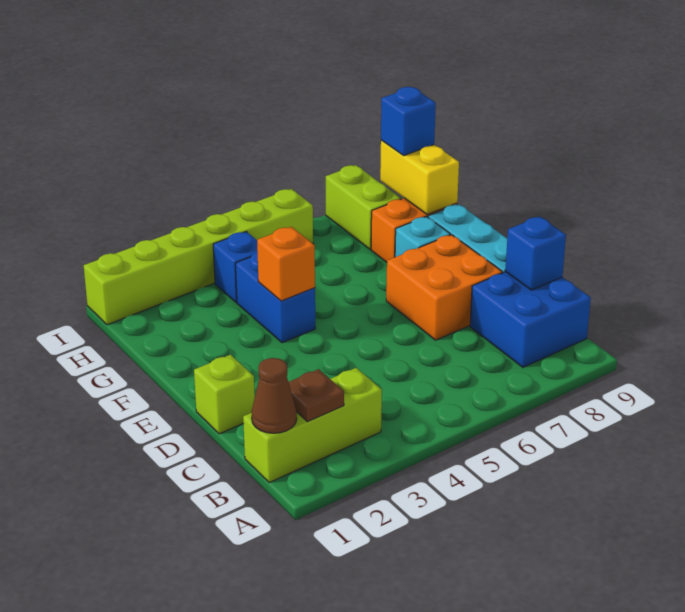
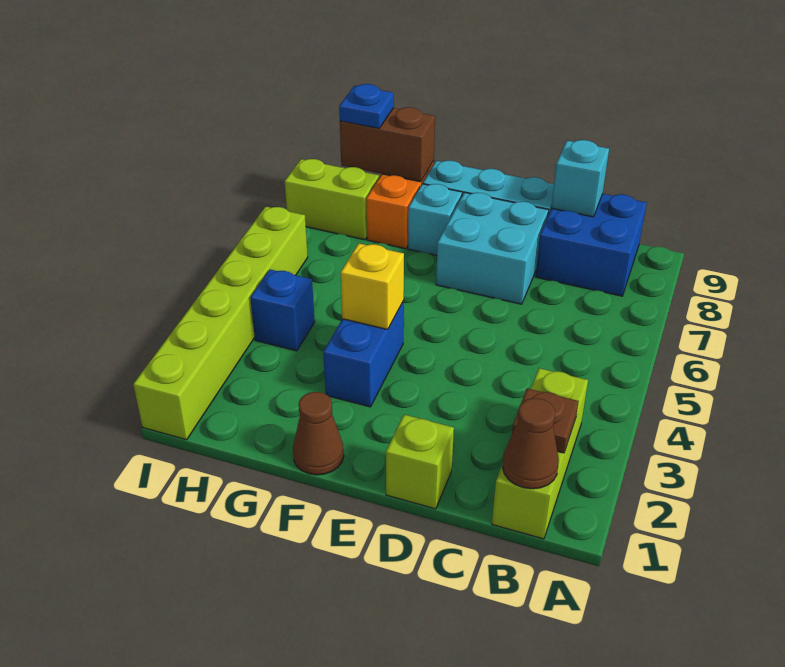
blue brick C9 level 2 -> cyan brick C9 level 2
orange brick D7:E8 level 1 -> cyan brick D7:E8 level 1
none -> brown cone F1 level 1
blue brick F4:G4 level 1 -> blue brick F3:F4 level 1
orange brick F4 level 2 -> yellow brick F4 level 2
yellow brick G9:H9 level 2 -> brown brick G9:H9 level 2
blue brick H9 level 3 -> blue plate H9 level 3

